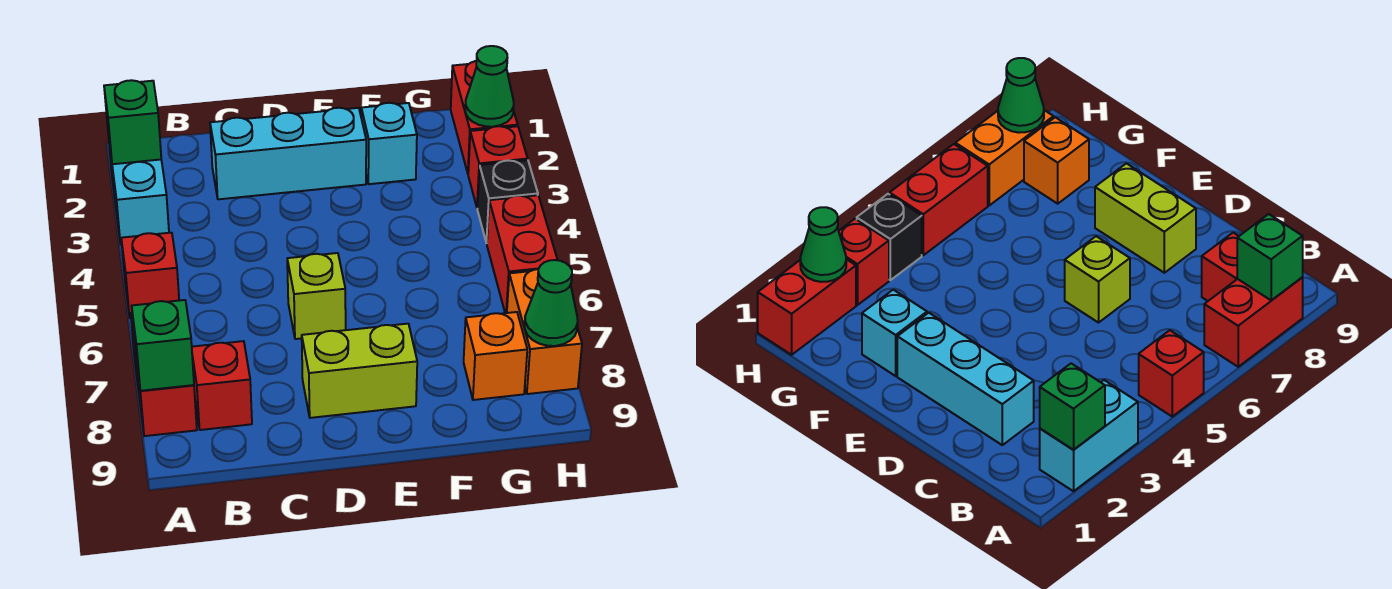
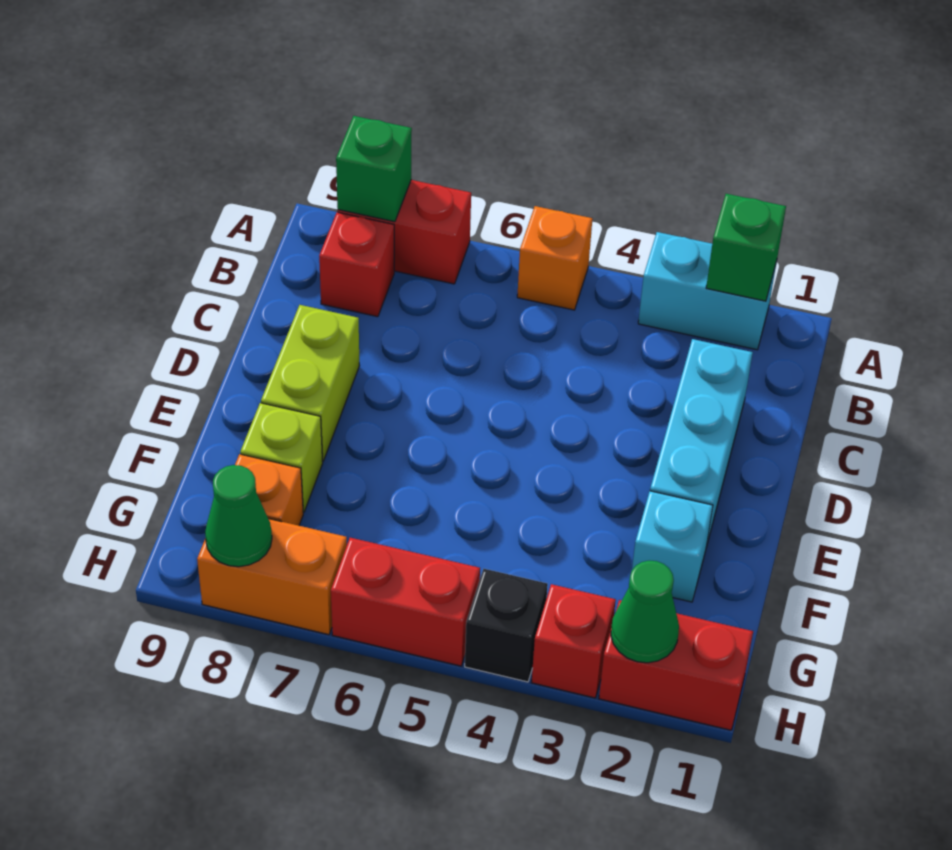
red brick A5 level 1 -> orange brick A5 level 1
lime brick D6 level 1 -> lime brick F8 level 1

